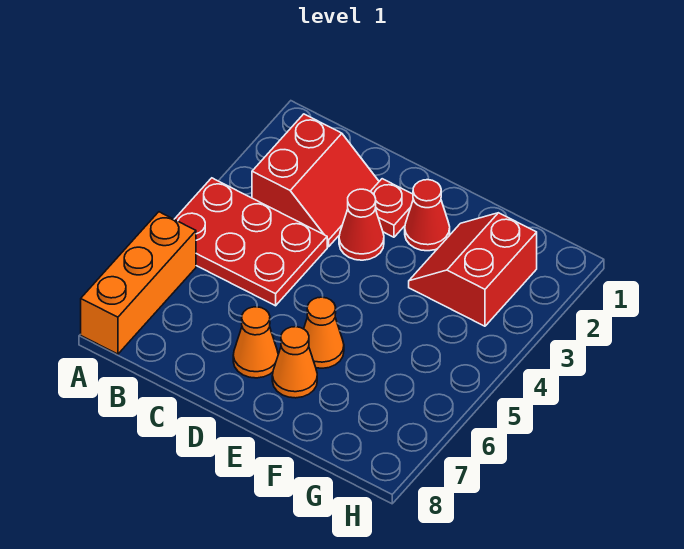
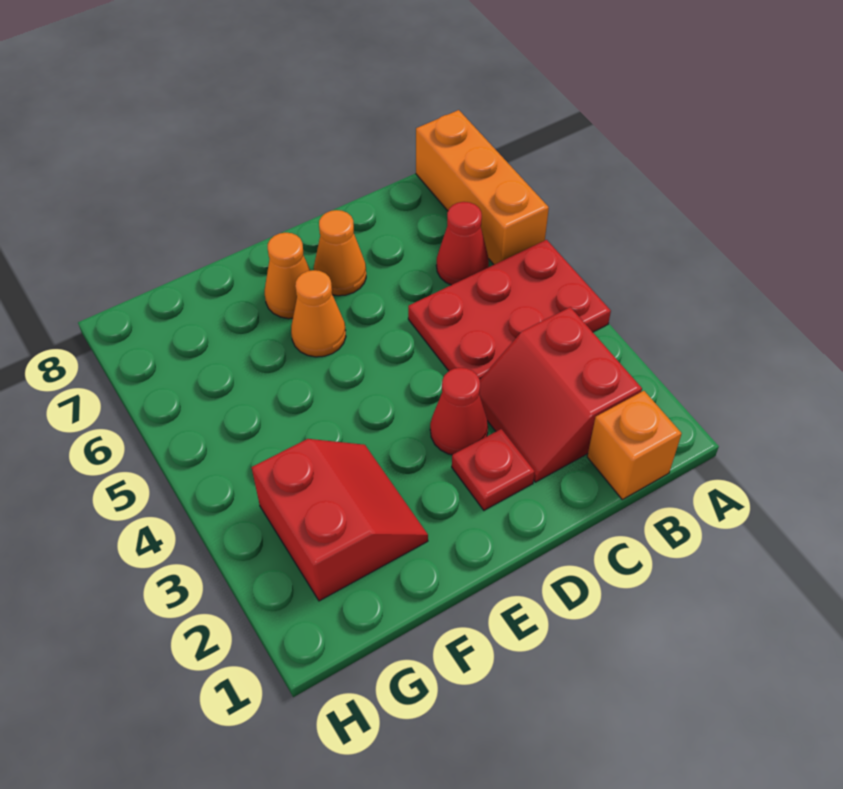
none -> orange brick B1 level 1
red cone E2 level 1 -> red cone B6 level 1

